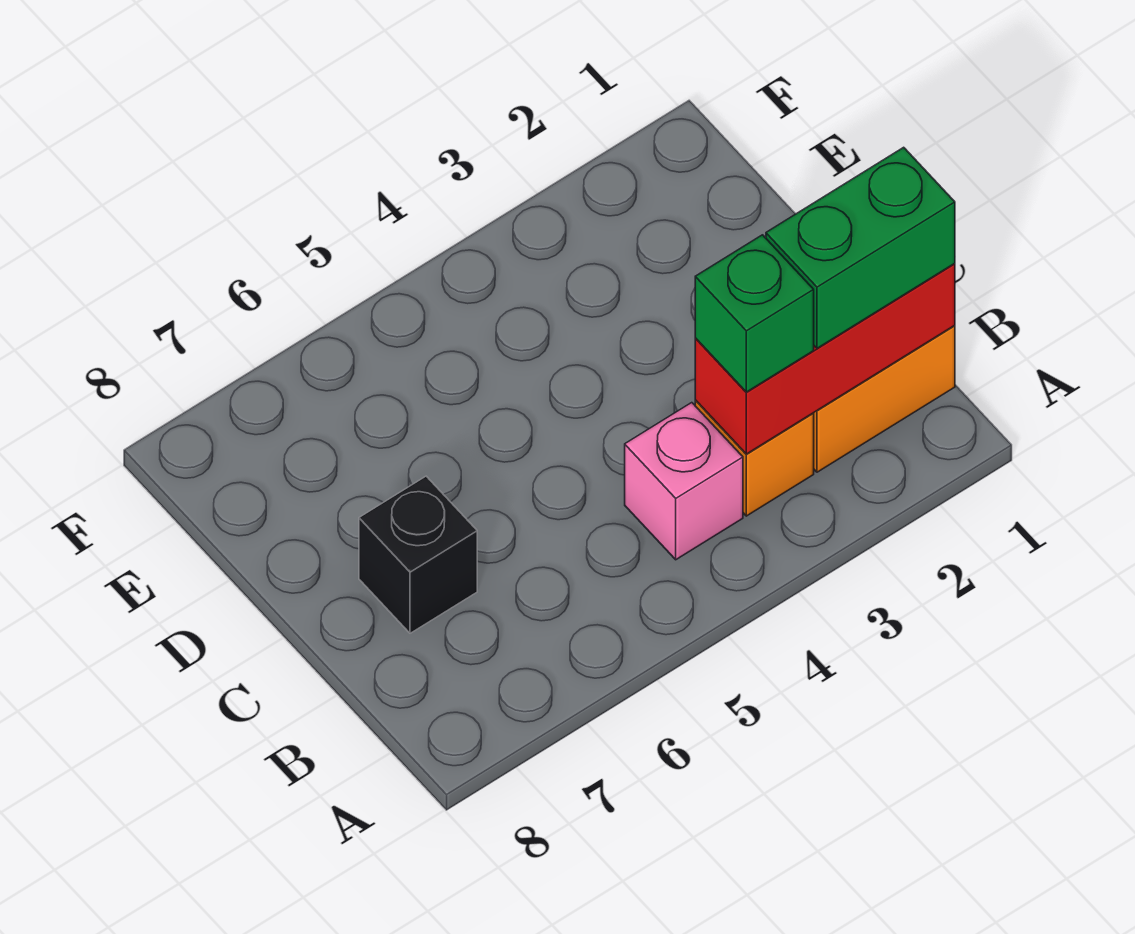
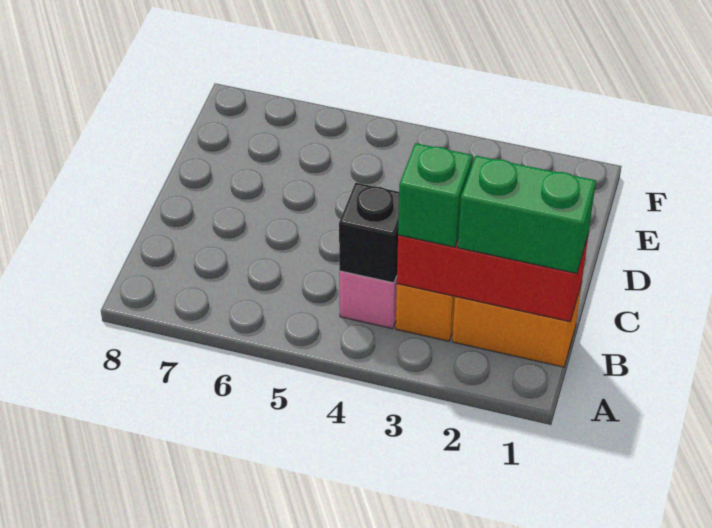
black brick C7 level 1 -> black brick B4 level 2

